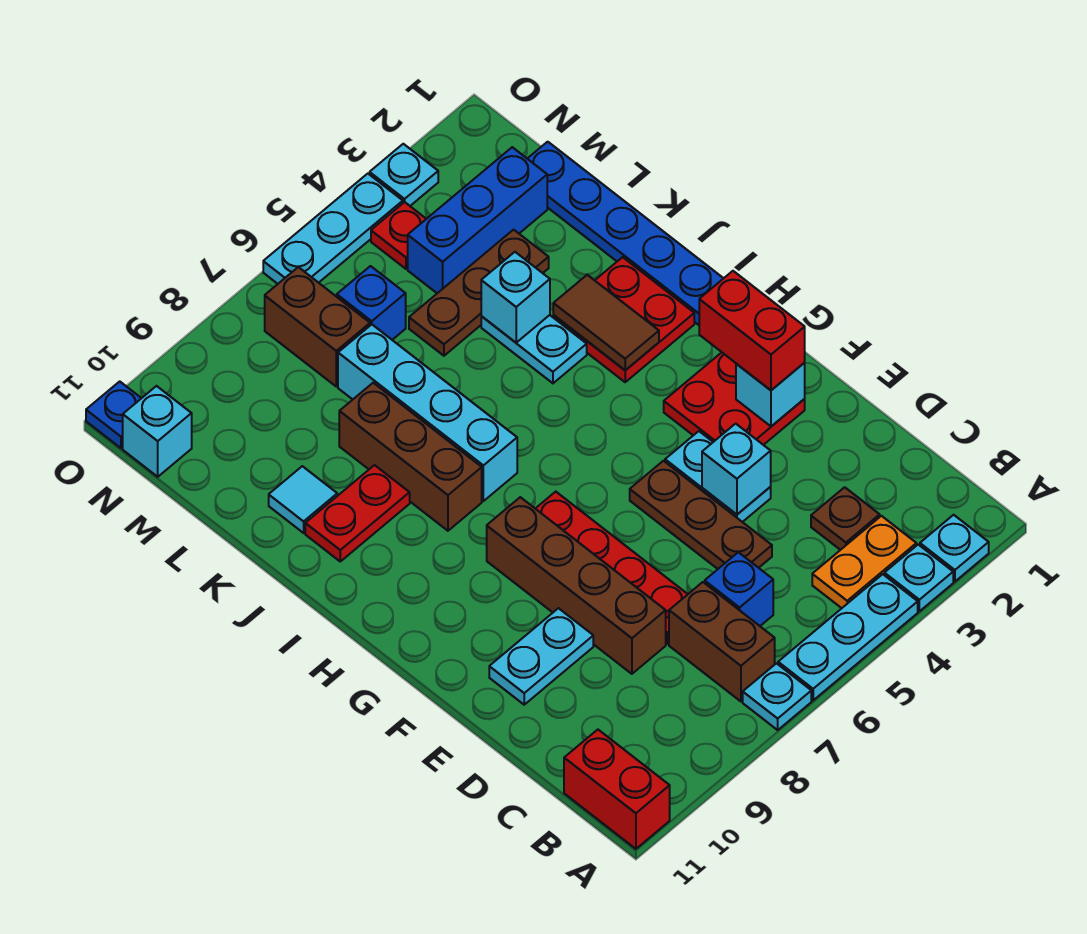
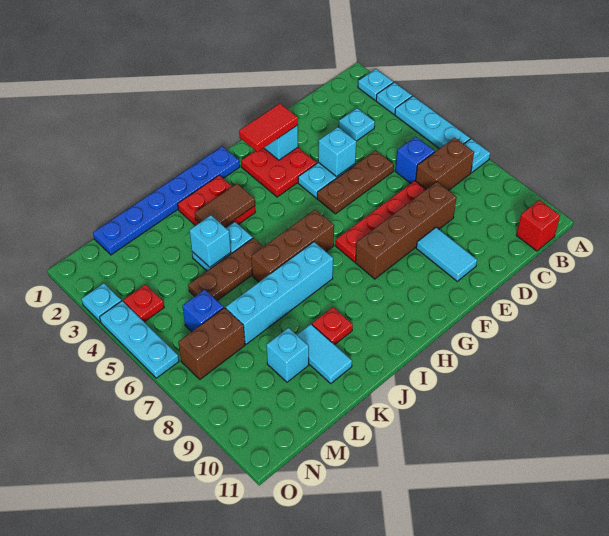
red brick A11:B11 level 1 -> red brick B11 level 1
orange plate B3:B4 level 1 -> none
brown plate C3 level 1 -> cyan plate C3 level 1
cyan plate E9:E10 level 1 -> cyan tile E9:E10 level 1
red brick F2:G2 level 3 -> red tile F2:G2 level 3
brown brick I8:K8 level 1 -> brown brick H6:J6 level 1
red plate J9:J10 level 1 -> red plate J9 level 1
cyan tile K10 level 1 -> cyan tile K9:K10 level 1
brown plate L3:L5 level 1 -> brown plate J5:L5 level 1
blue brick M2:M4 level 1 -> none
cyan brick N11 level 1 -> cyan brick L9 level 1
blue plate O11 level 1 -> none

